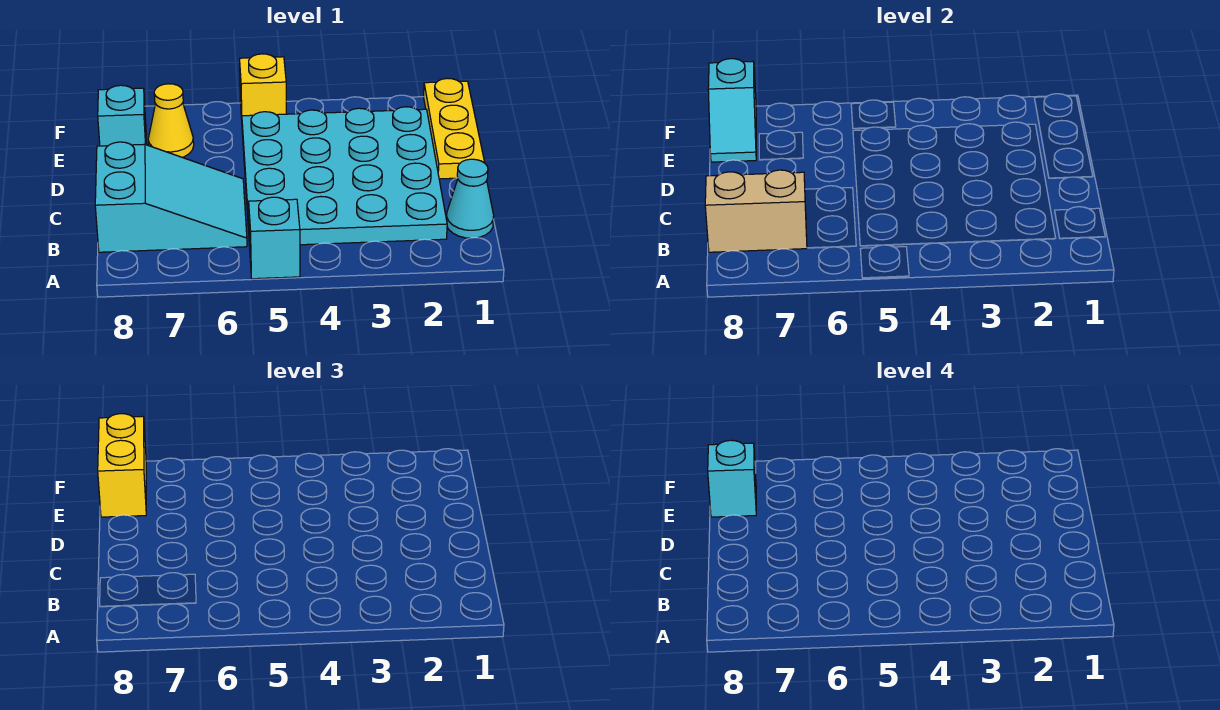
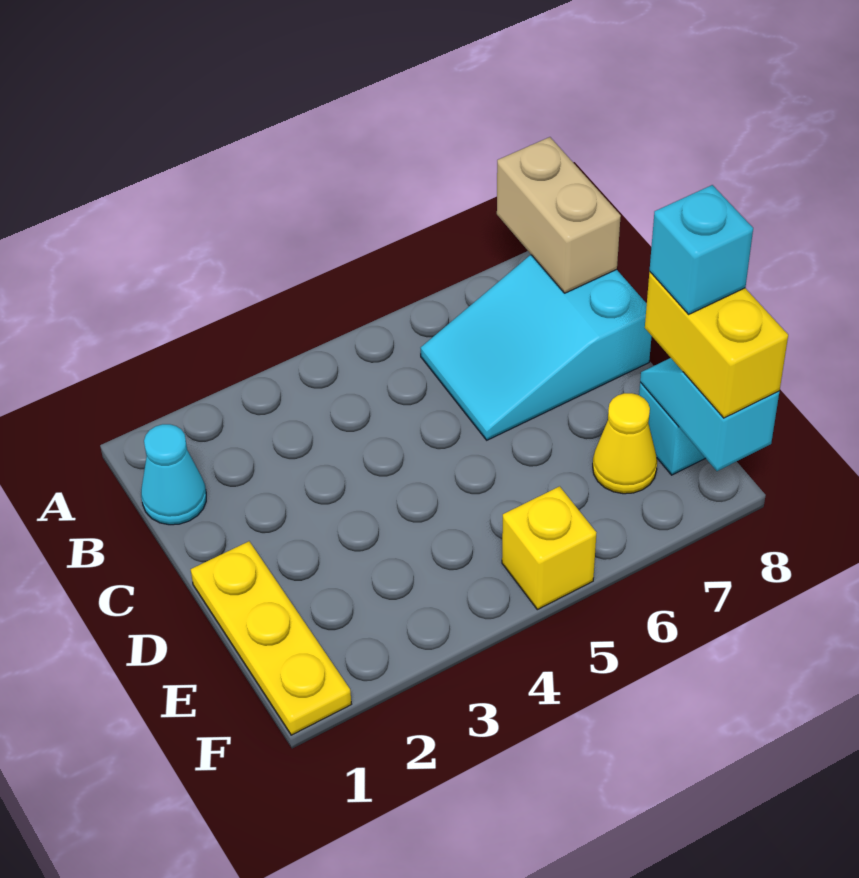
cyan brick A5 level 1 -> none
cyan plate B2:E5 level 1 -> none
tan brick B7:B8 level 2 -> tan brick A8:B8 level 2

